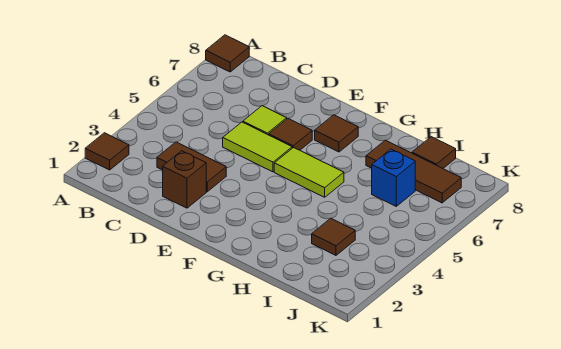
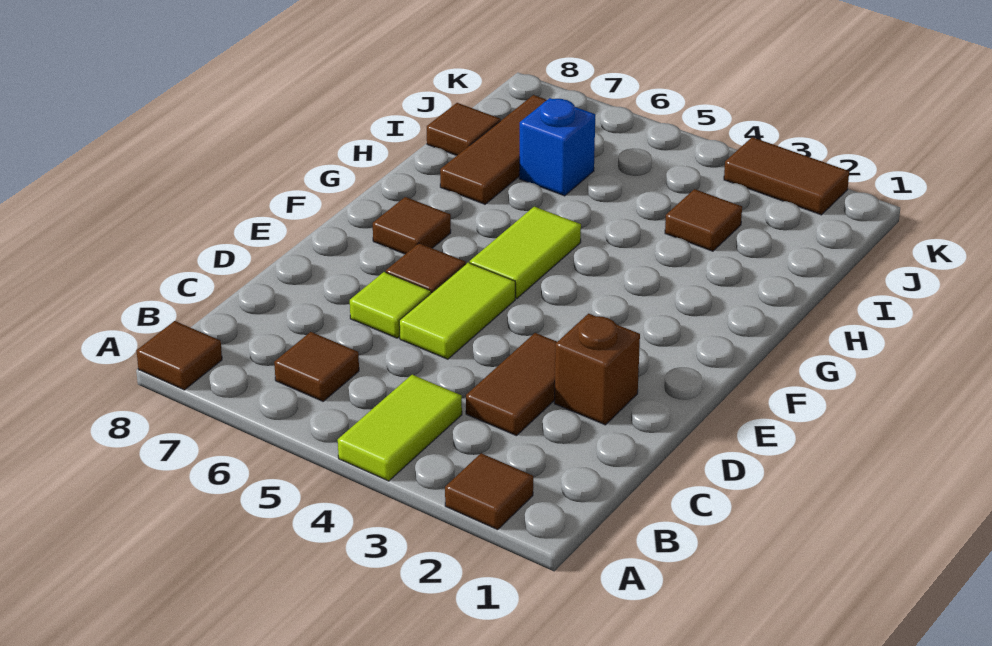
none -> lime tile A4:B4 level 1
none -> brown tile B6 level 1
none -> brown tile K2:K3 level 1

